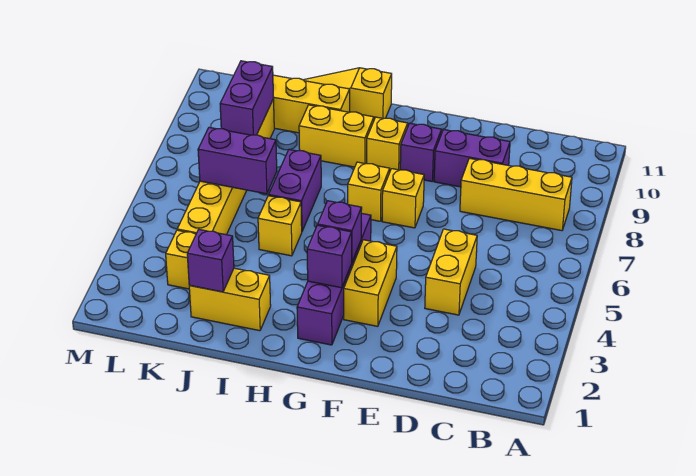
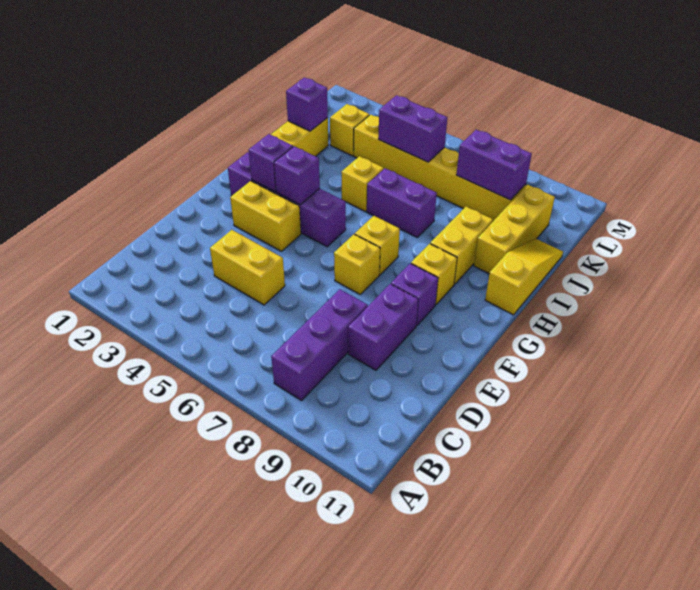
yellow brick B8:D8 level 1 -> purple brick B8:D8 level 1
purple brick J6:K6 level 2 -> purple brick K5:K6 level 2

